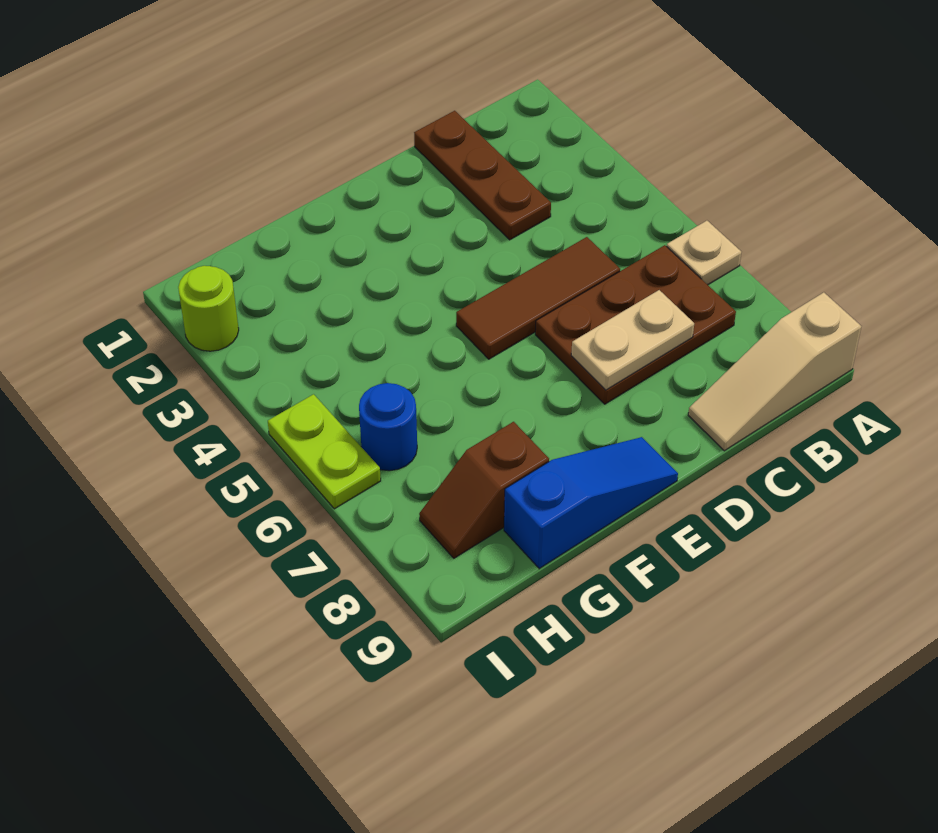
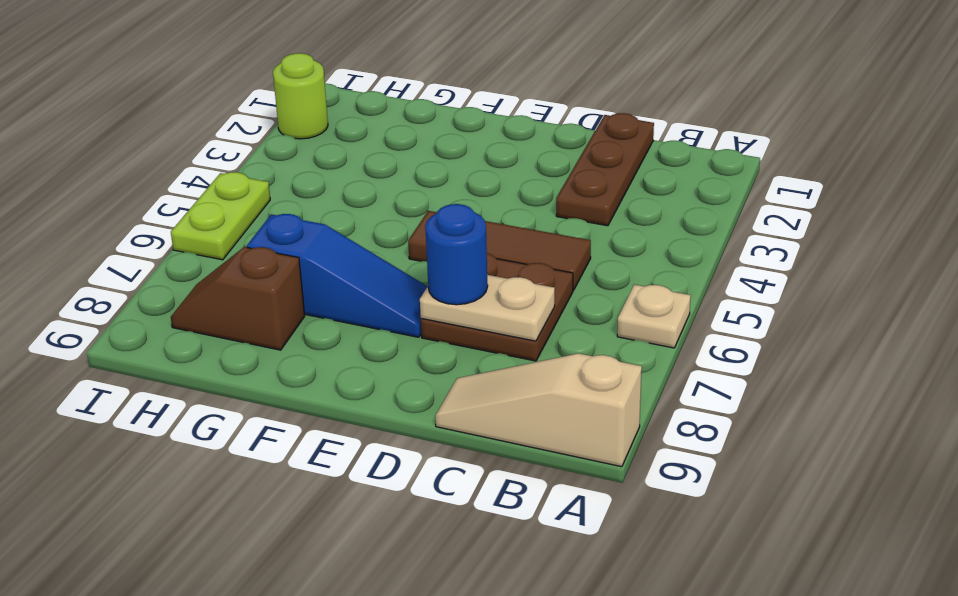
brown plate B6:D7 level 1 -> brown plate C6:D7 level 1
blue slope E9:G9 level 1 top G -> blue slope E7:G7 level 1 top G
blue round brick H6 level 1 -> blue round brick D7 level 3

